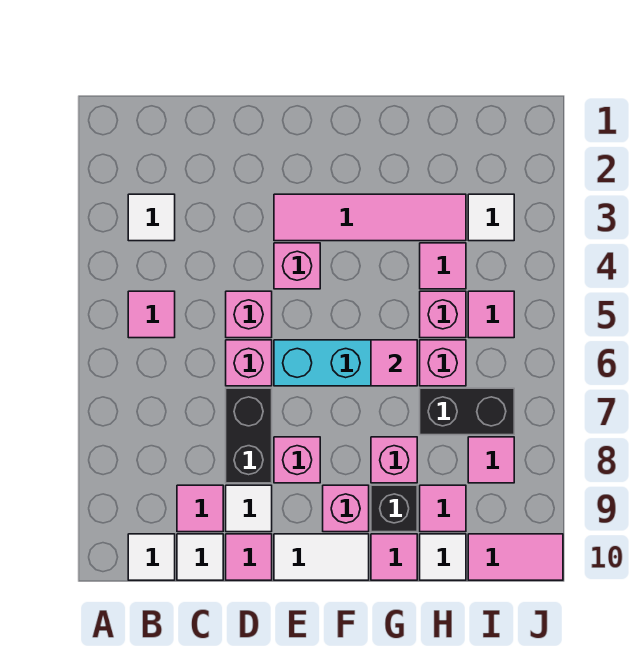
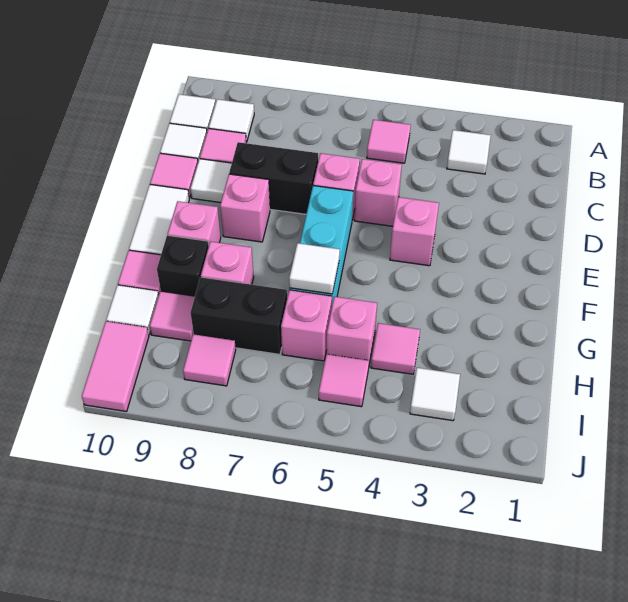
none -> white tile B9 level 1
pink tile E3:H3 level 1 -> none
pink tile G6 level 2 -> white tile G6 level 2
black brick H7:I7 level 1 -> black brick H7:H8 level 1

